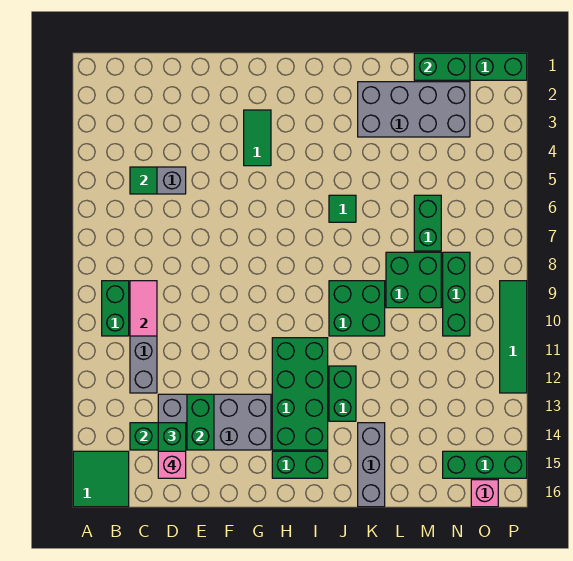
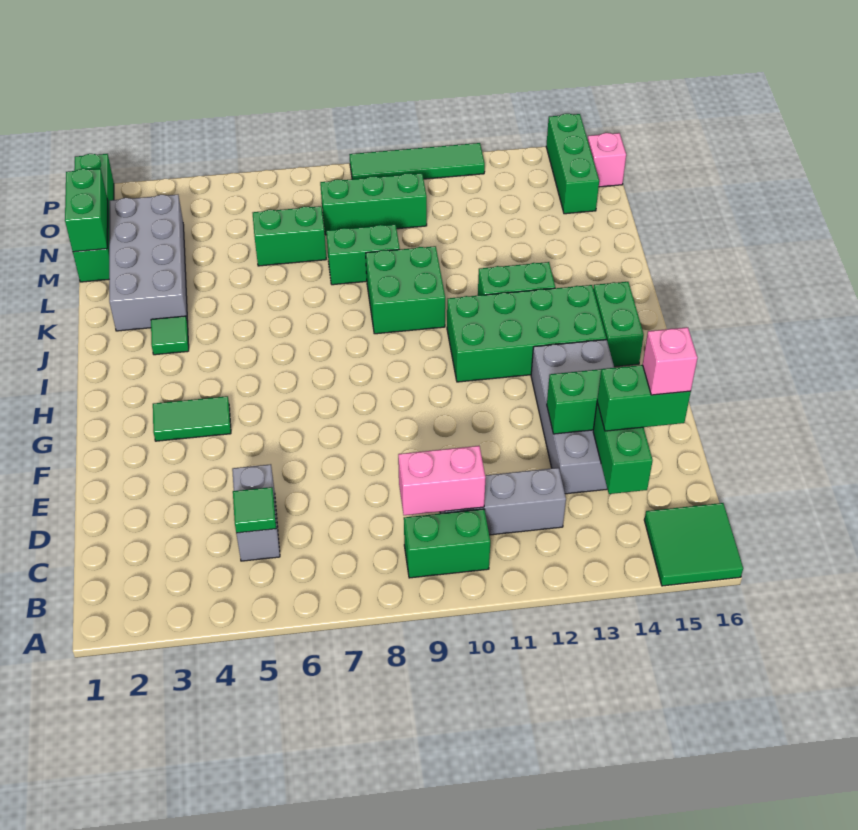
pink tile C9:C10 level 2 -> pink brick C9:C10 level 2
green tile J6 level 1 -> green tile J3 level 1
grey brick K14:K16 level 1 -> none
green brick L8:M9 level 1 -> green brick L8:L9 level 1

